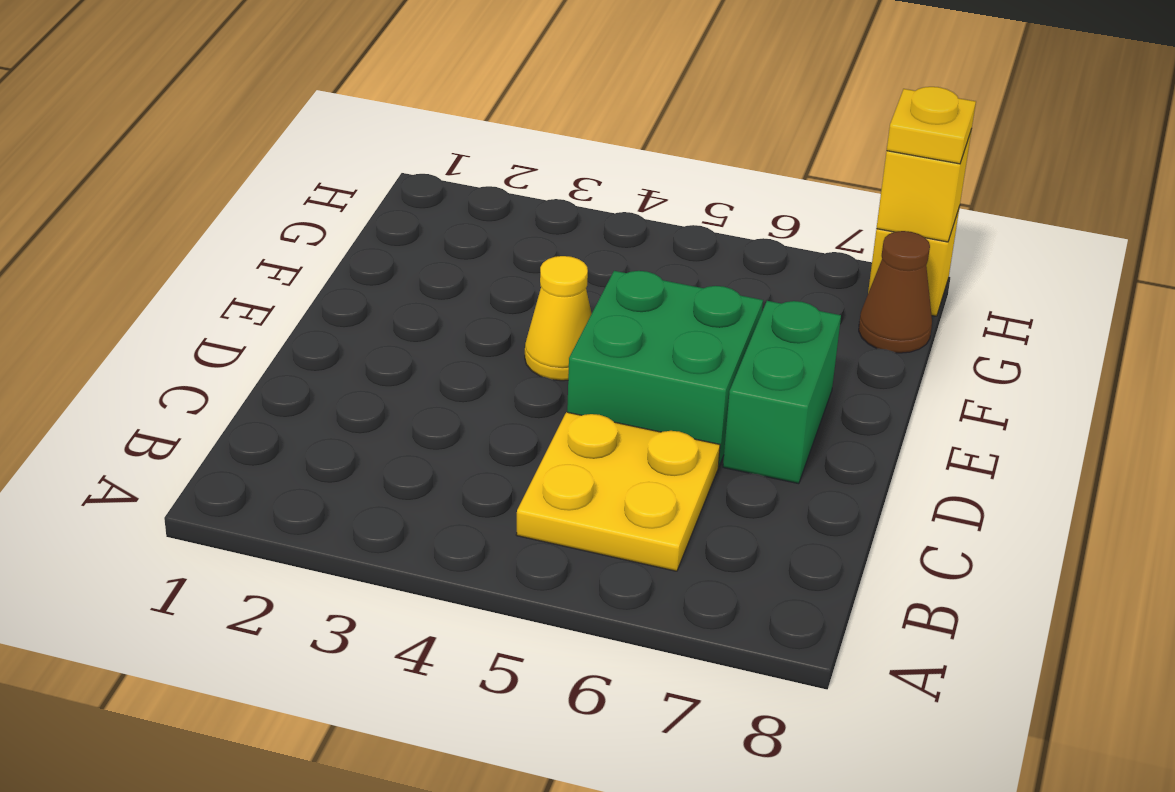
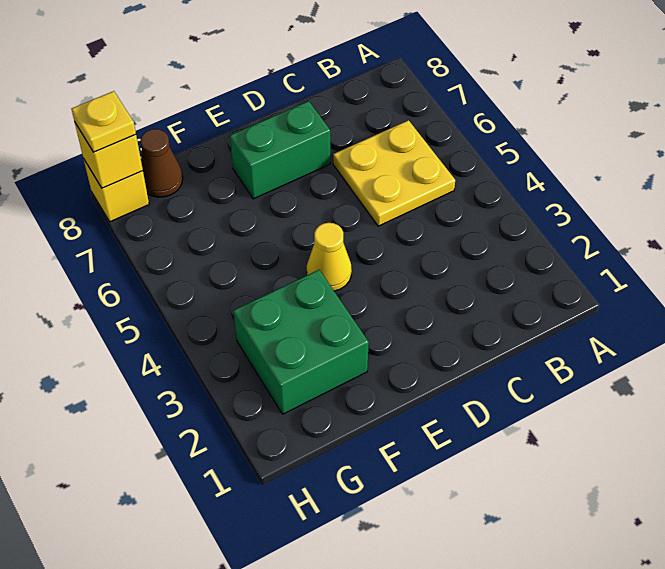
green brick D5:E6 level 1 -> green brick F2:G3 level 1

